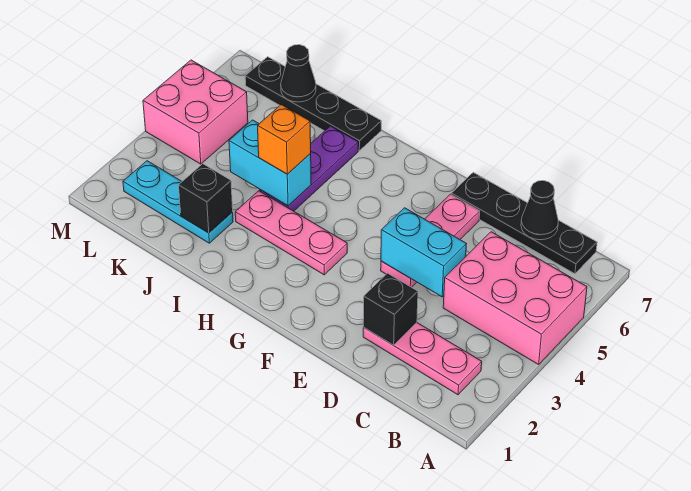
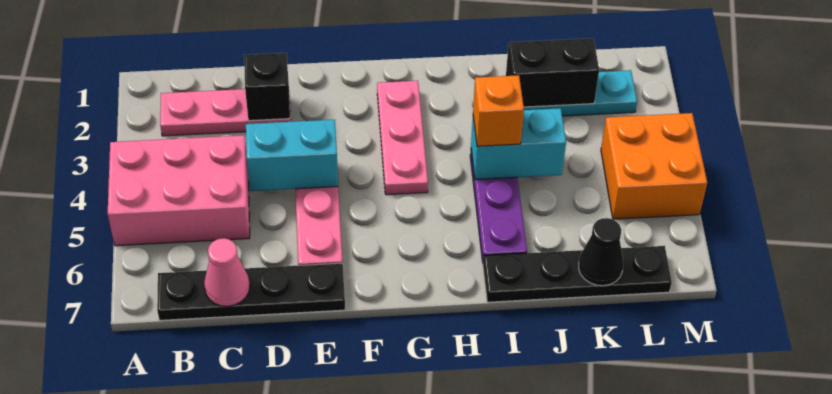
black cone C7 level 2 -> pink cone C7 level 2
pink plate G3:I3 level 1 -> pink plate G2:G4 level 1
black brick J2 level 2 -> black brick J2:K2 level 2
pink brick L4:M5 level 1 -> orange brick L4:M5 level 1

